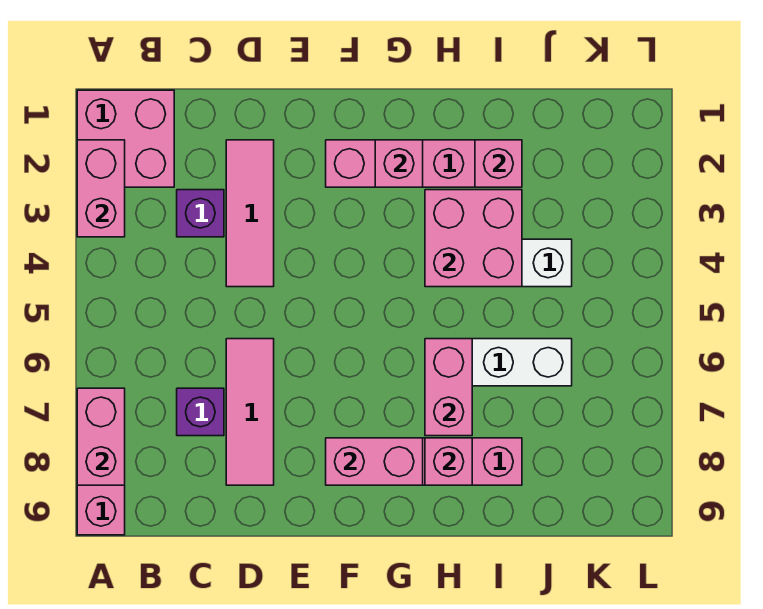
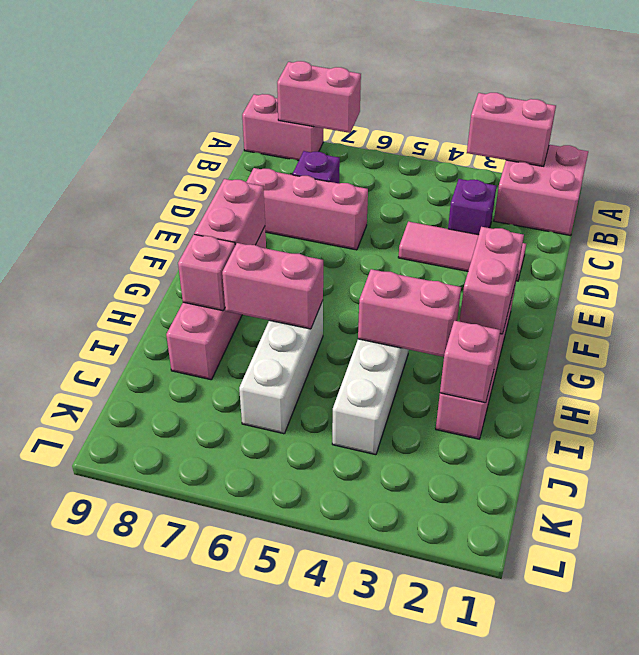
pink tile D6:D8 level 1 -> pink brick D6:D8 level 1
pink brick G2 level 2 -> pink brick F2:G2 level 2
pink brick H3:I4 level 2 -> pink brick H3:H4 level 2

